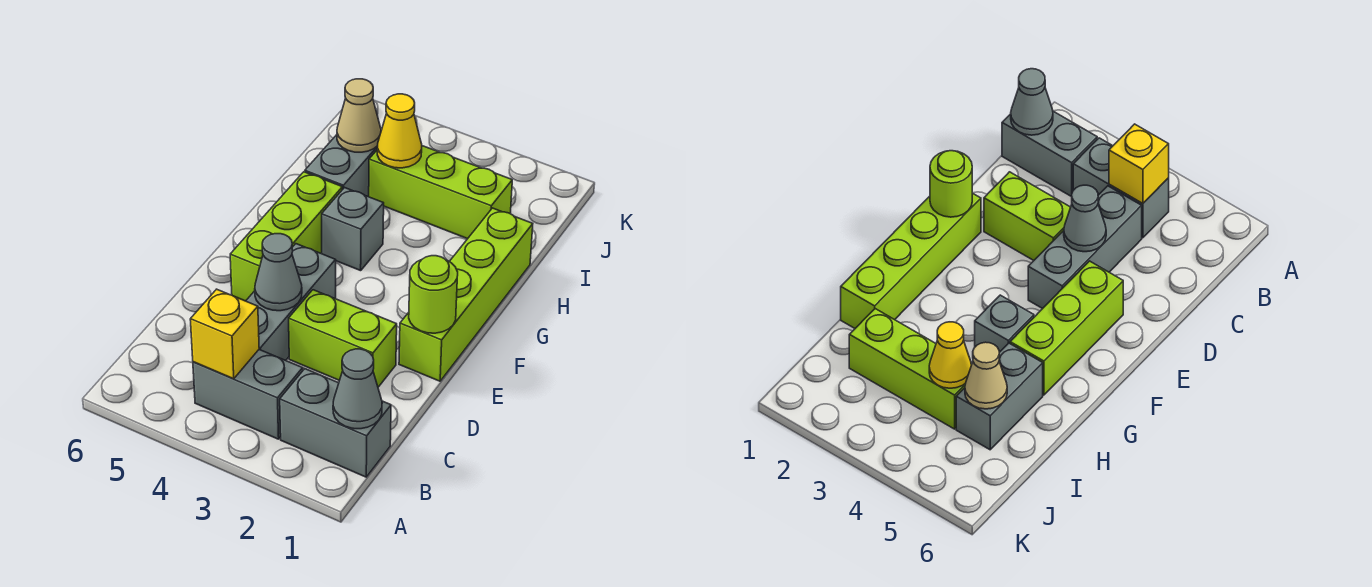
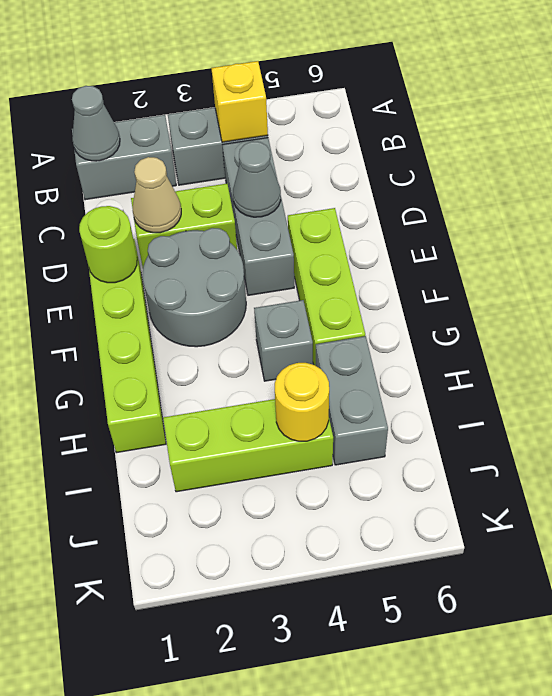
none -> grey round brick E2:F3 level 1
yellow cone I4 level 2 -> yellow round brick I4 level 2
tan cone I5 level 2 -> tan cone D2 level 2

